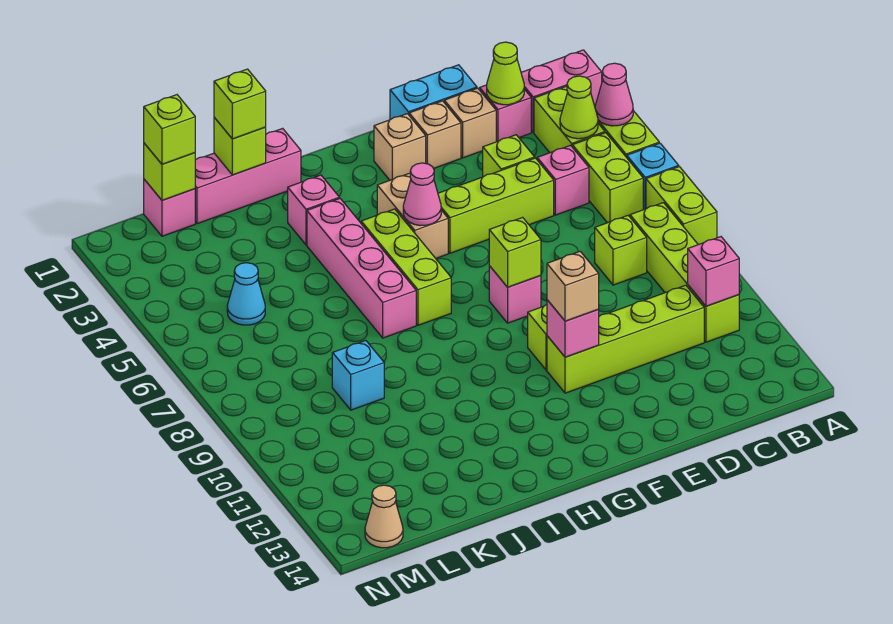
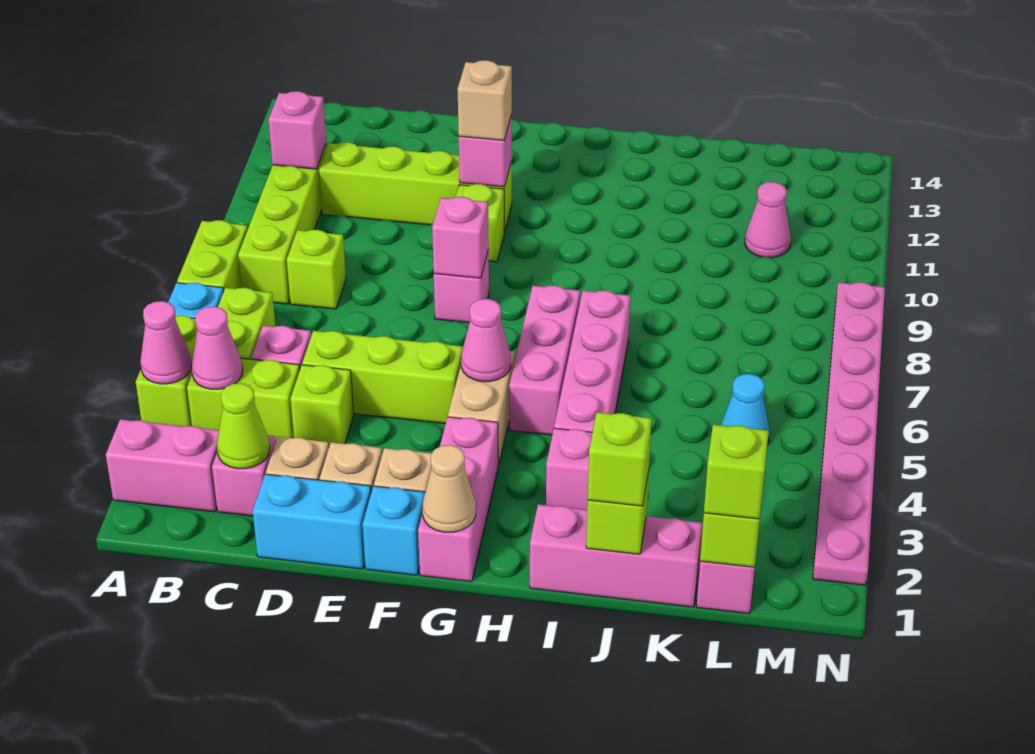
lime brick B3:B4 level 1 -> lime brick B4:C4 level 1
lime cone B4 level 2 -> pink cone B4 level 2
lime brick F8 level 2 -> pink brick F8 level 2
none -> pink brick G1:G3 level 1
lime brick H5:H7 level 1 -> pink brick H5:H7 level 1
cyan brick K9 level 1 -> cyan brick F1 level 1
none -> pink cone L11 level 1
tan cone M14 level 1 -> tan cone G1 level 2
none -> pink plate N2:N9 level 1

